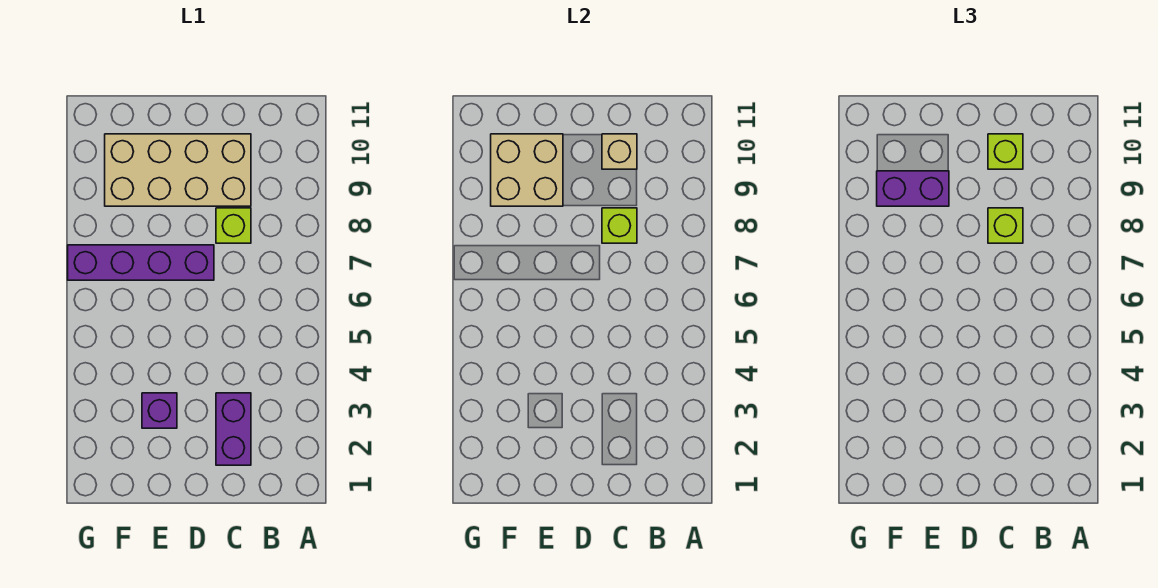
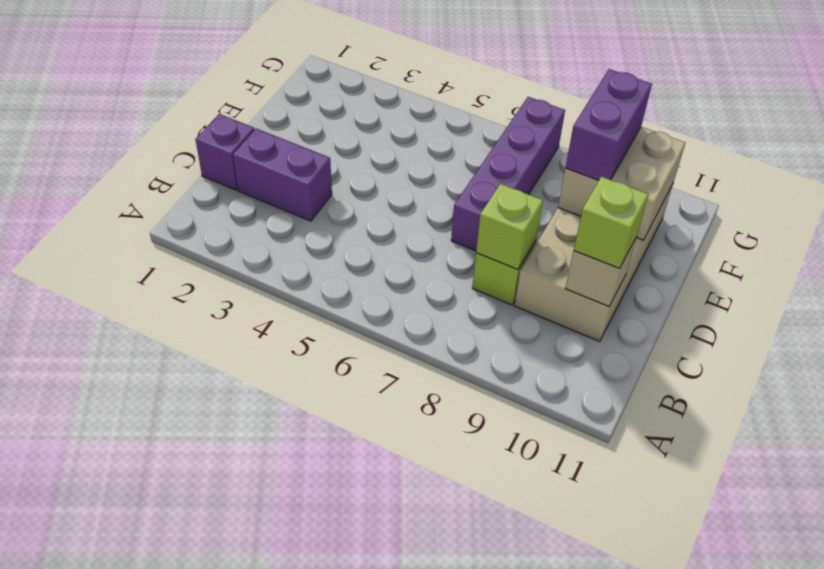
lime brick C8 level 3 -> none
purple brick E3 level 1 -> purple brick C1 level 1

